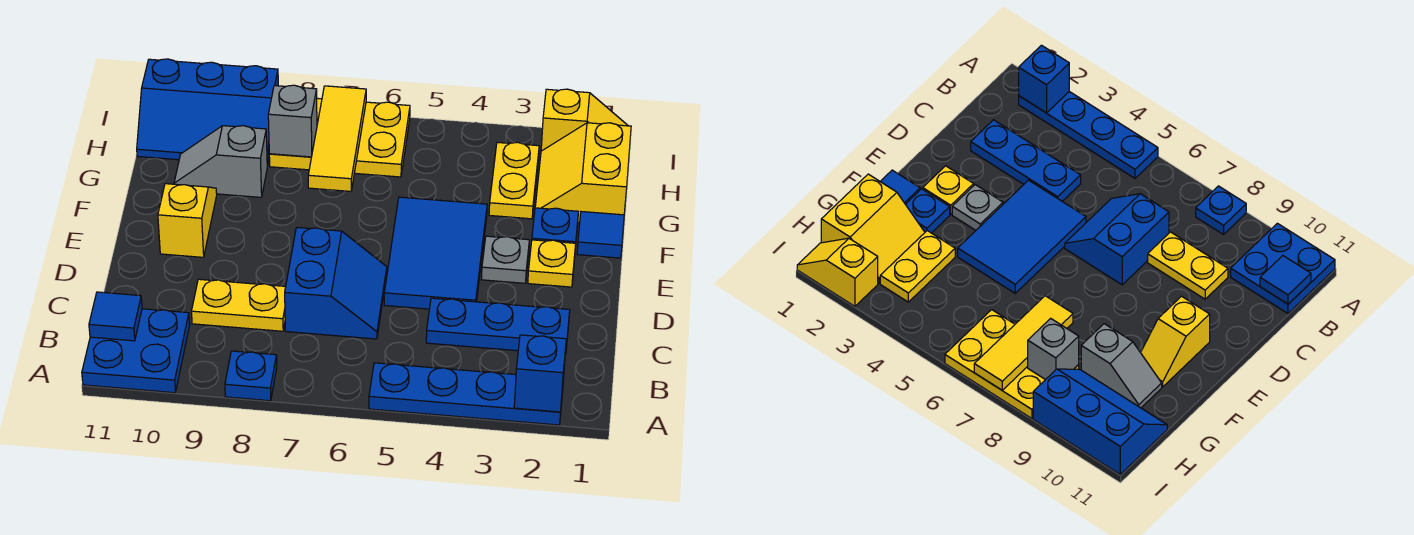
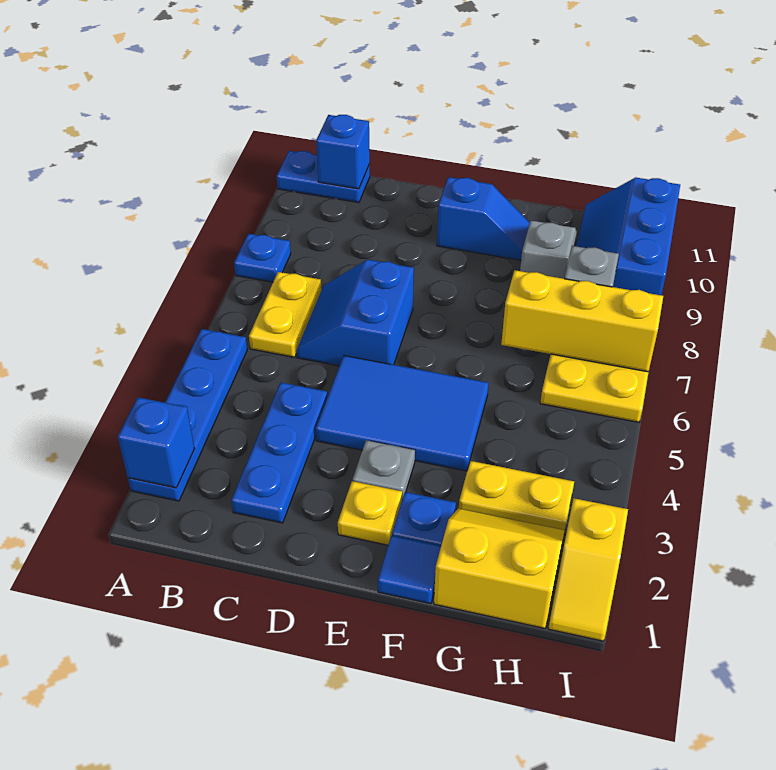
blue plate A10:B11 level 1 -> blue plate A11:B11 level 1
blue tile B11 level 2 -> blue brick B11 level 2
blue slope C6:D7 level 1 top 7 -> blue slope C6:D7 level 1 top D
yellow plate C8:C9 level 1 -> yellow plate B6:B7 level 1
yellow slope E10:F10 level 1 top E -> blue slope E10:F10 level 1 top E
yellow tile G7:I7 level 2 -> yellow brick G7:I7 level 2

